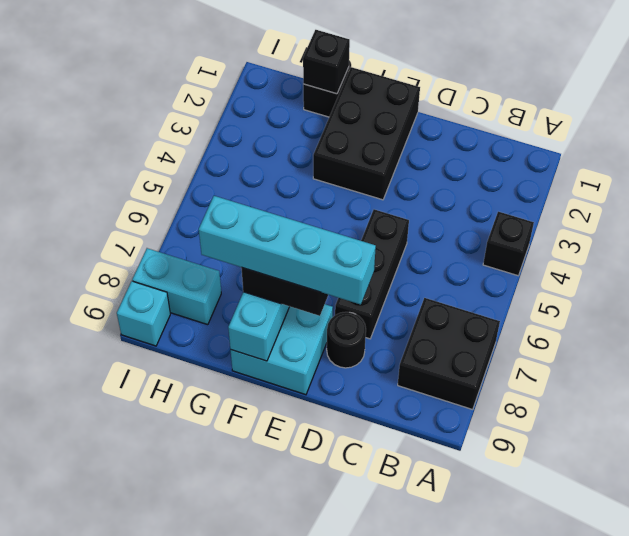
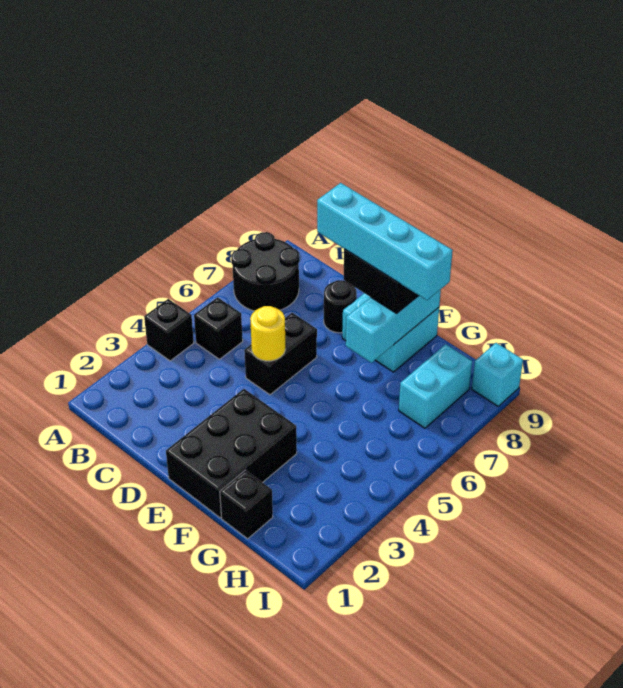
black brick A7:B8 level 1 -> black round brick A7:B8 level 1
black brick D5:D7 level 1 -> black brick D5:D6 level 1
none -> yellow round brick D5 level 2
black brick G1 level 2 -> black brick B5 level 1
cyan brick H8:I8 level 1 -> cyan brick H7:H8 level 1

